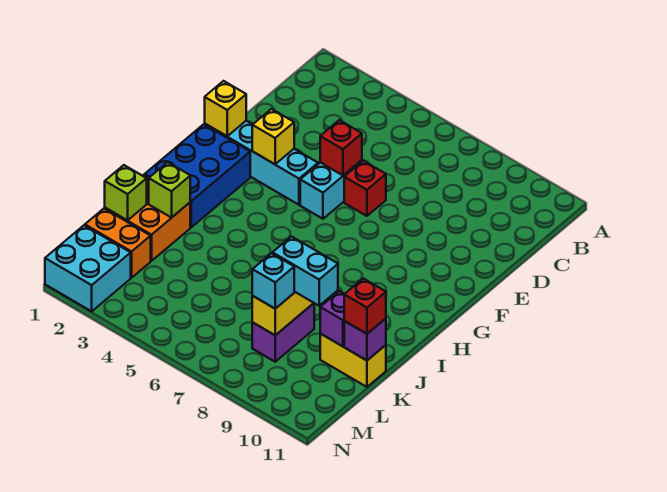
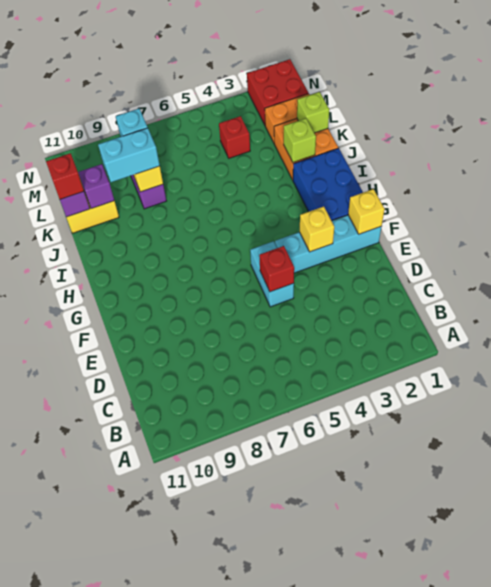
red brick E6 level 1 -> red brick L4 level 1
cyan brick M1:N2 level 1 -> red brick M1:N2 level 1

